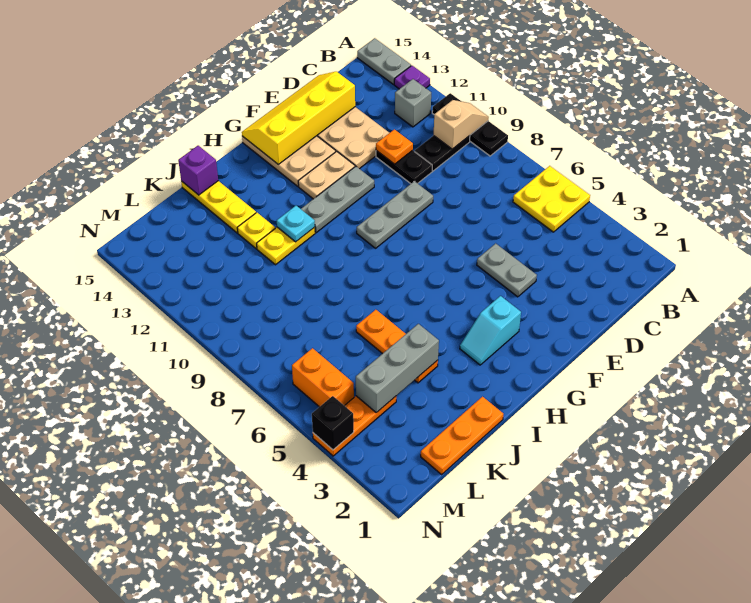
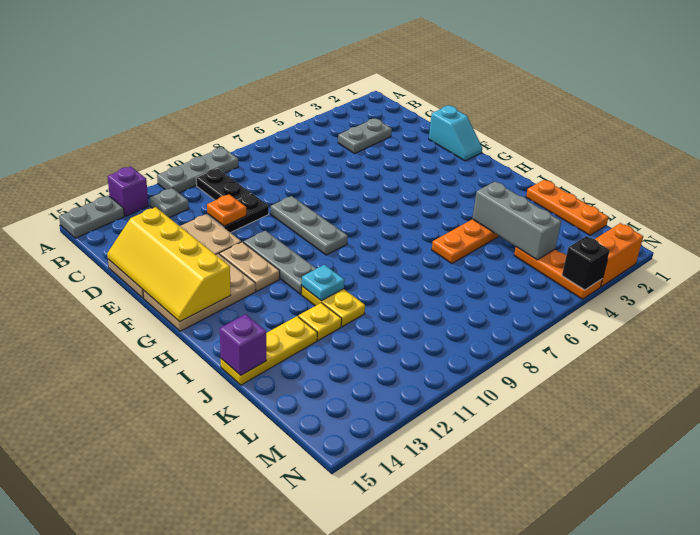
yellow plate A5:B6 level 1 -> none
black plate A9:A11 level 1 -> grey plate A9:A11 level 1
tan slope A10:B10 level 2 top B -> none
purple plate A13 level 1 -> purple brick A13 level 1
grey brick B12 level 1 -> grey plate B12 level 1
grey plate E4:E5 level 1 -> grey plate C3:C4 level 1
cyan slope G3:H3 level 1 top G -> cyan slope E1:F1 level 1 top E
orange brick M5:M6 level 1 -> orange brick N2:N3 level 1

